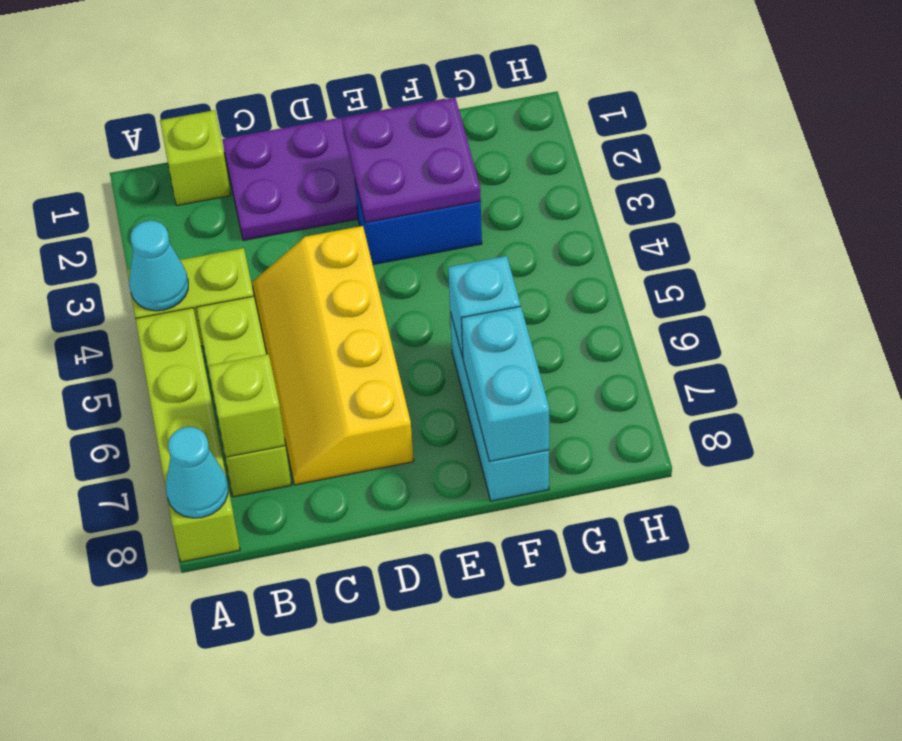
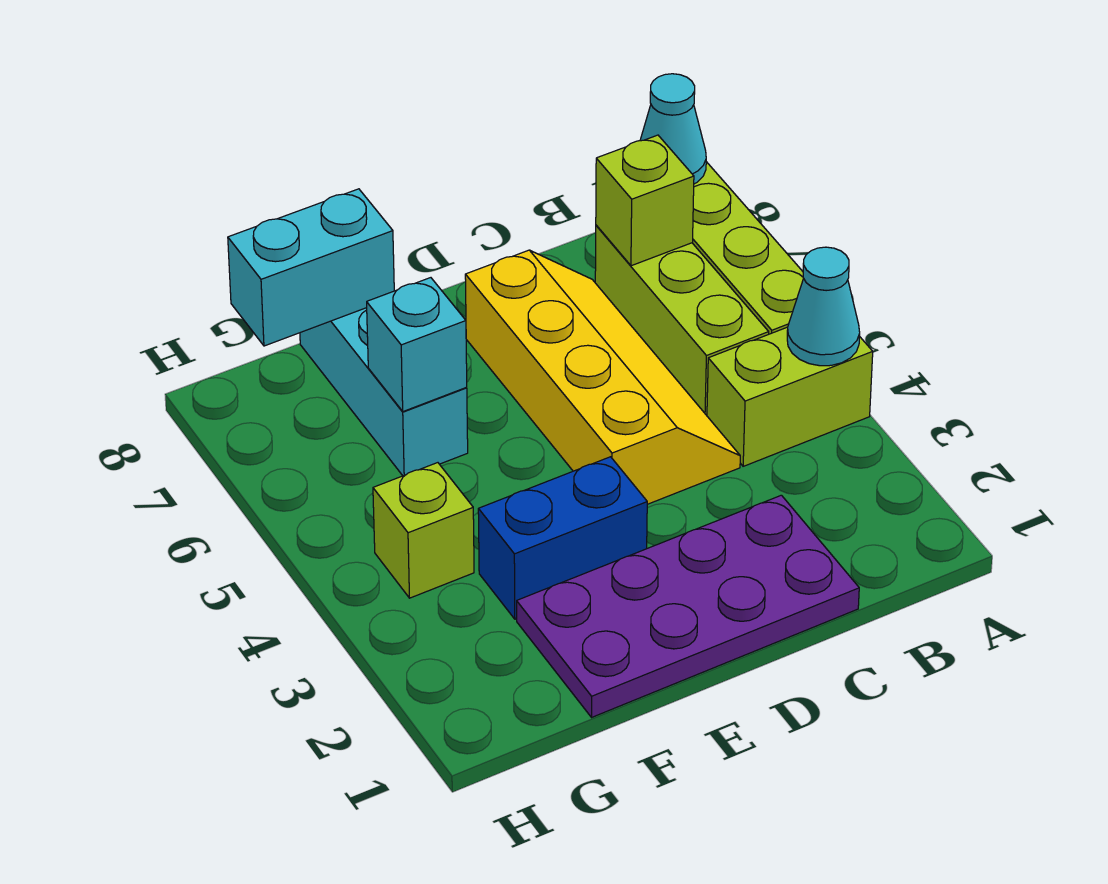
lime brick B1 level 1 -> lime brick G4 level 1
purple plate E2:F3 level 2 -> none
cyan brick F7:F8 level 2 -> cyan brick F8:G8 level 2

